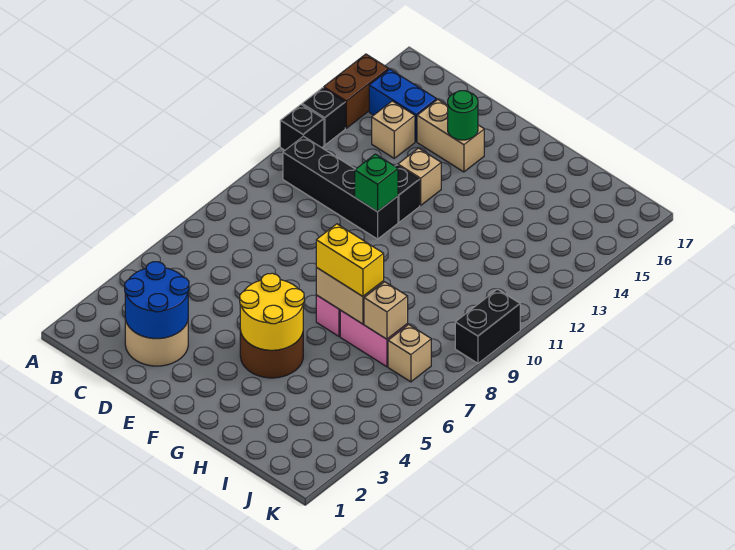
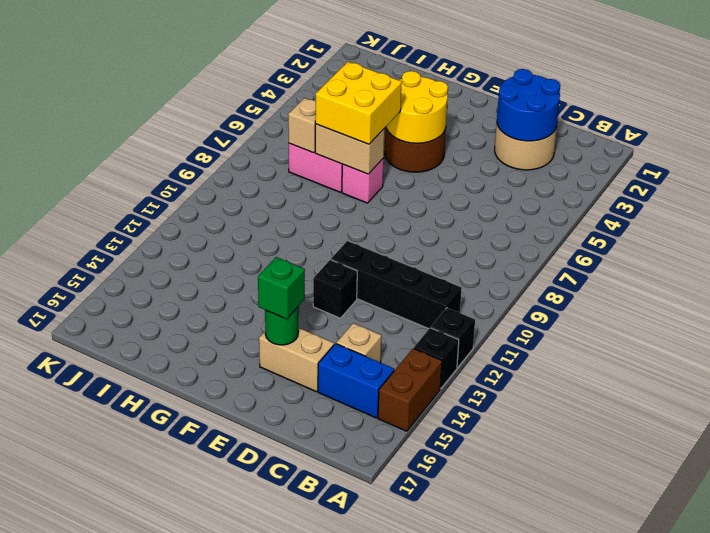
green brick E11 level 2 -> green brick E15 level 3
tan brick E13 level 1 -> none
yellow brick G7:H7 level 3 -> yellow brick G6:H7 level 3
tan brick J7 level 1 -> none
black brick K9:K10 level 1 -> none

